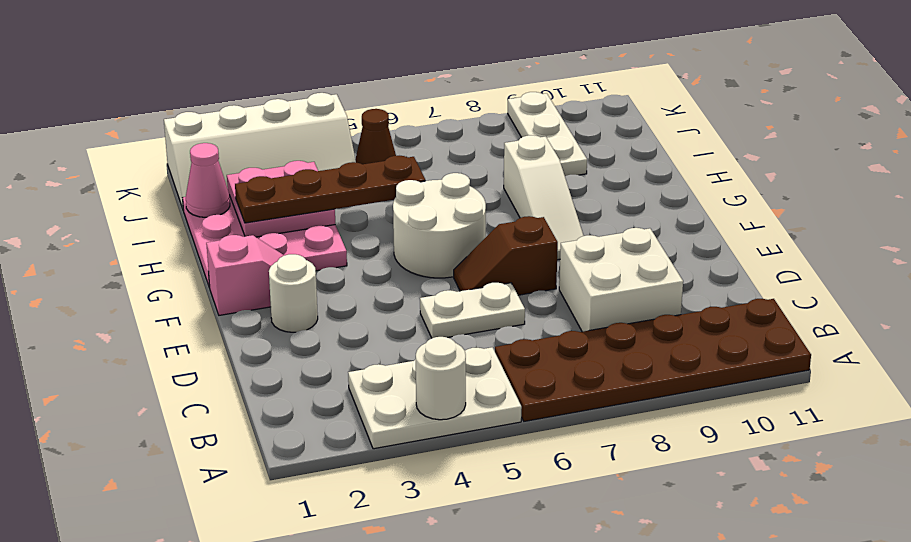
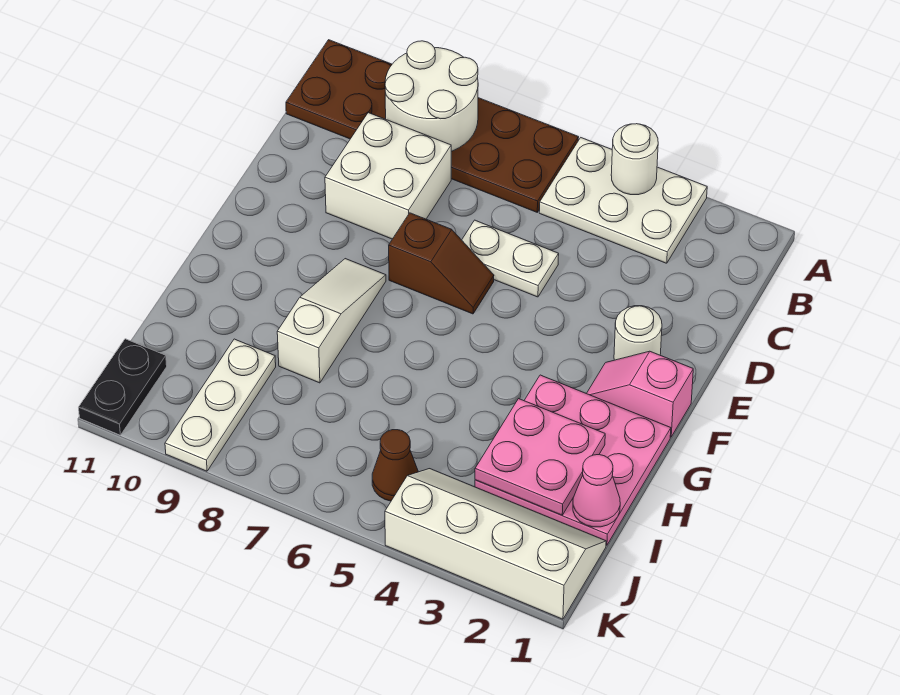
white round brick F5:G6 level 1 -> white round brick A8:B9 level 2
brown plate H2:H5 level 3 -> none
none -> black plate J11:K11 level 1

